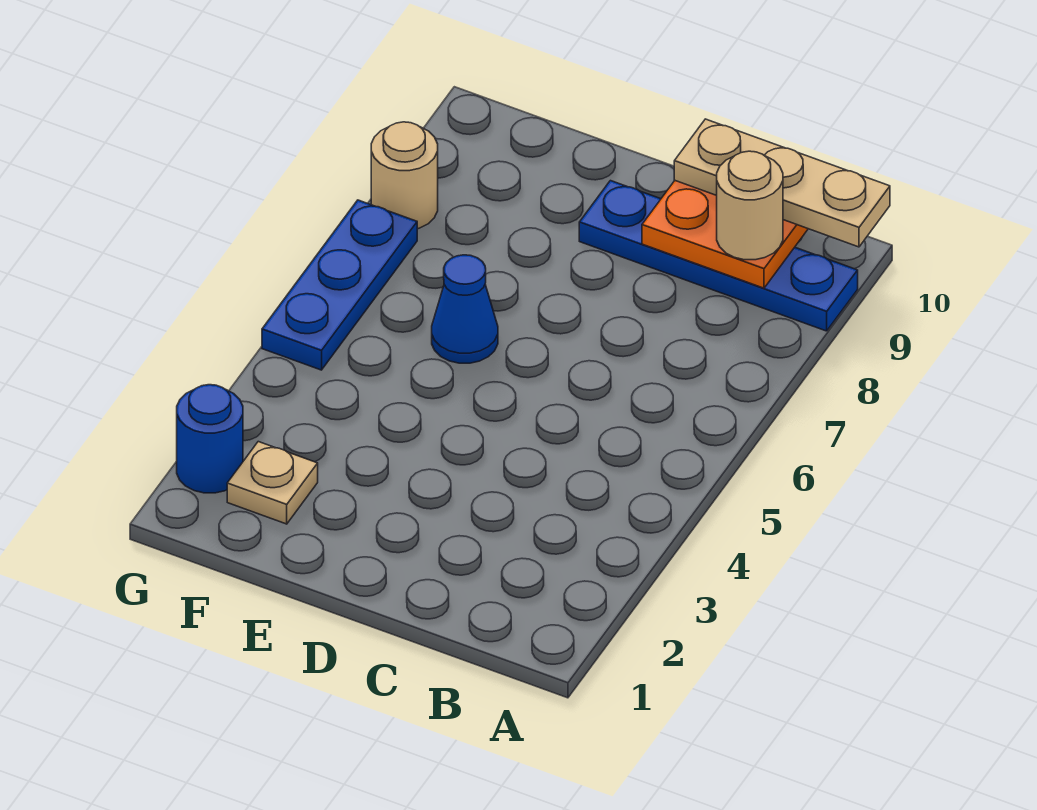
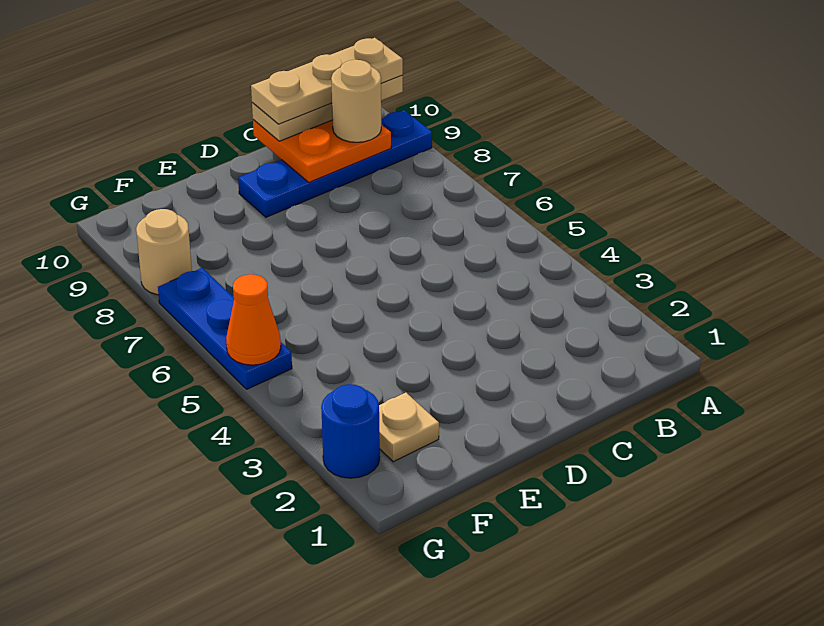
none -> tan plate A10:C10 level 4
blue cone E6 level 1 -> none
none -> orange cone G5 level 2

